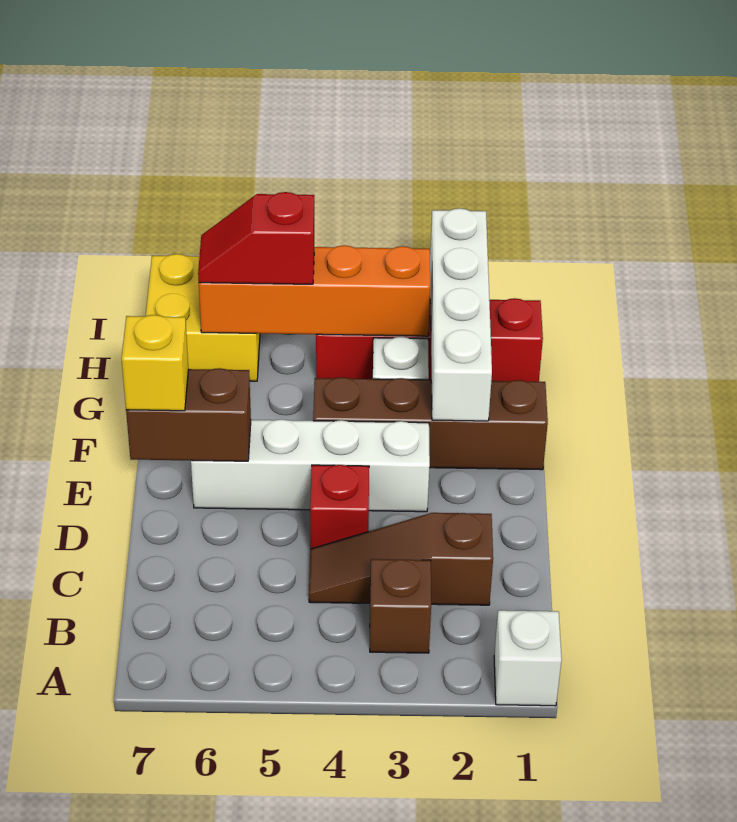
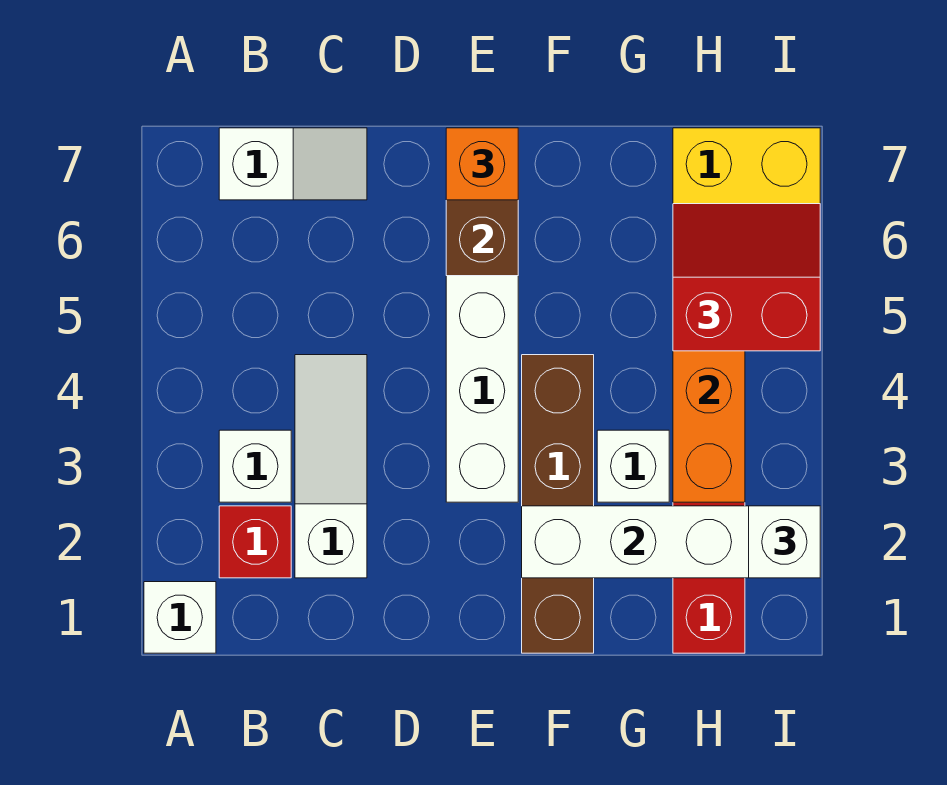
brown brick B3 level 1 -> white brick B3 level 1
none -> white slope B7:C7 level 1 top B
brown slope C2:C4 level 1 top 2 -> white slope C2:C4 level 1 top 2
red brick D4 level 1 -> red brick B2 level 1
yellow brick E7 level 3 -> orange brick E7 level 3
red slope H5:H6 level 3 top 5 -> red slope H5:I6 level 3 top 5
none -> white brick I2 level 3

